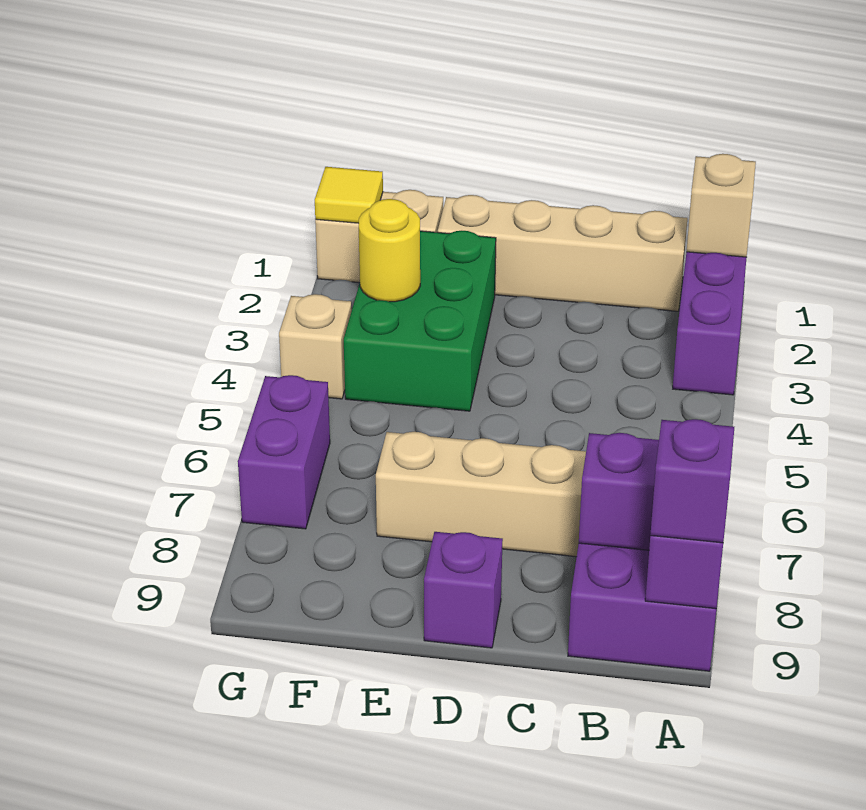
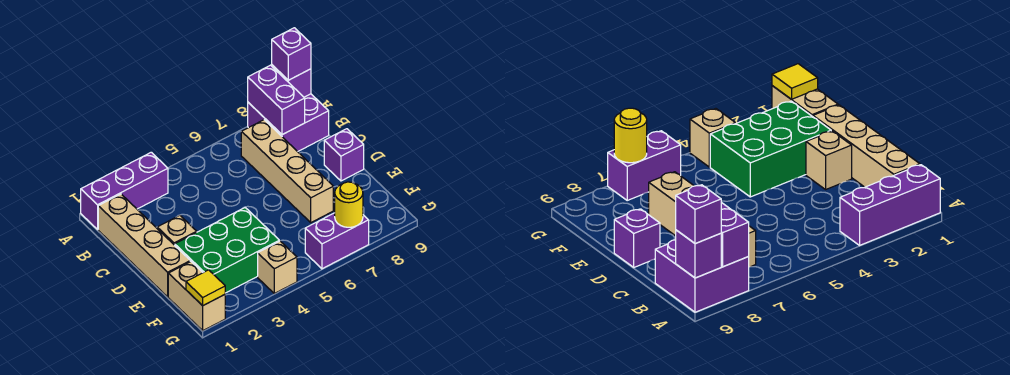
tan brick A1 level 2 -> tan brick D2 level 1
yellow round brick F3 level 2 -> yellow round brick G7 level 2

